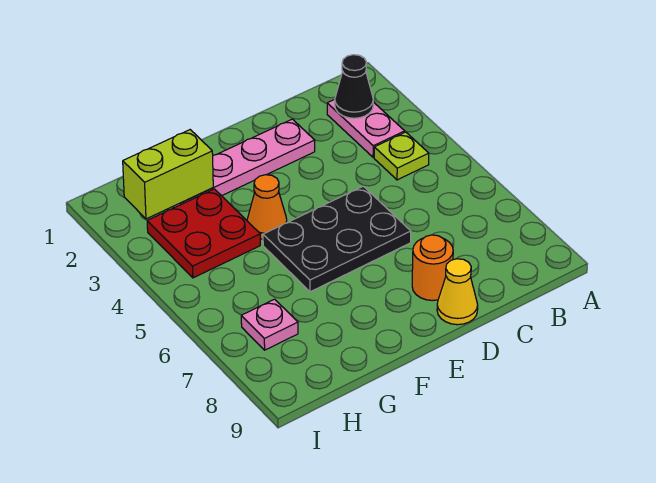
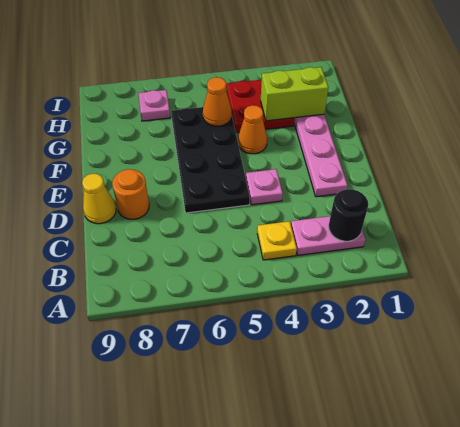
black cone B2 level 2 -> black round brick B2 level 2
lime plate B4 level 1 -> yellow plate B4 level 1
none -> pink plate D4 level 1
black plate D5:F6 level 1 -> black plate D5:G6 level 1
lime brick G2:H2 level 2 -> lime brick G2:G3 level 2
none -> orange cone G5 level 2

